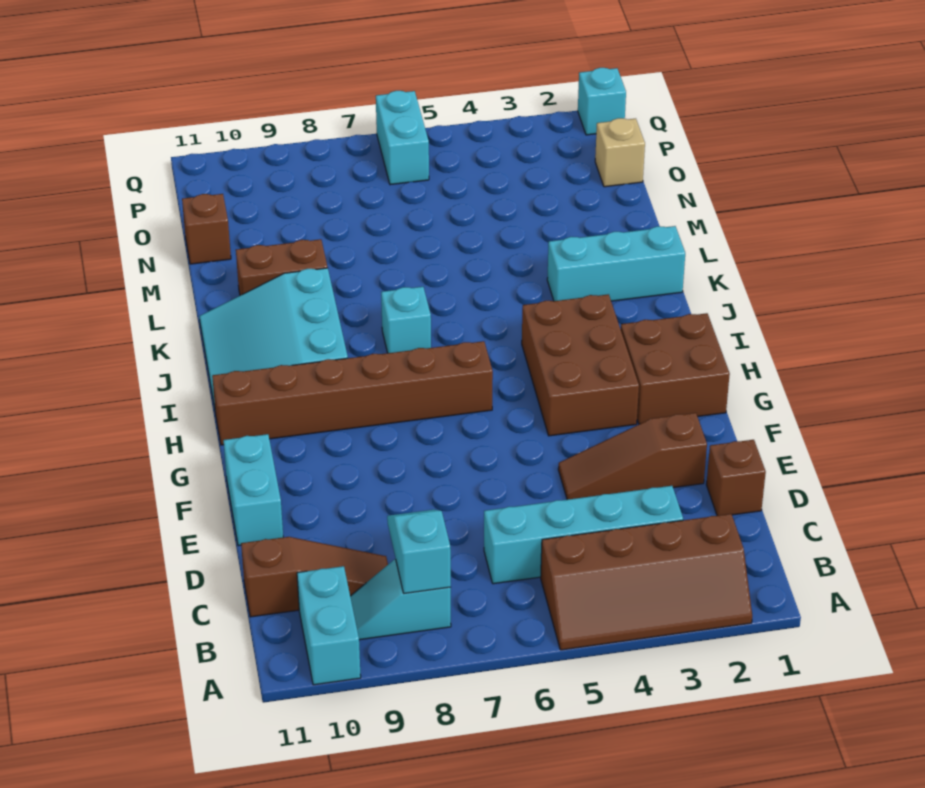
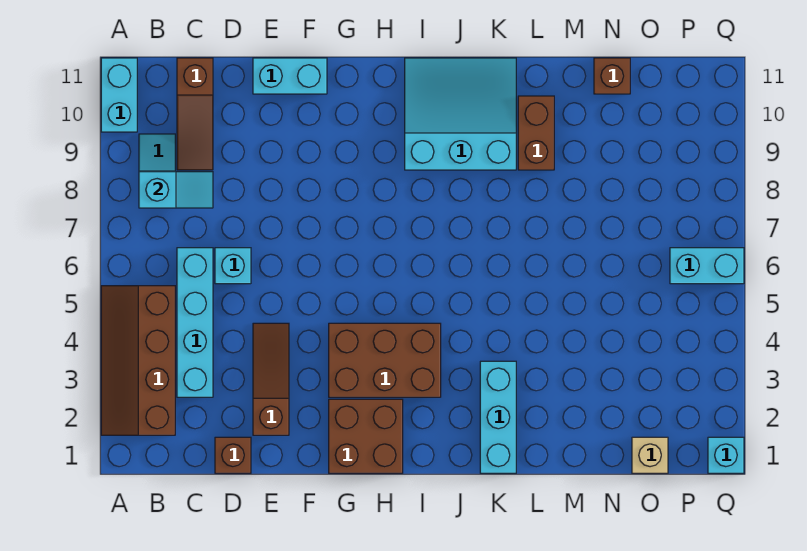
cyan brick A10:B10 level 1 -> cyan brick A10:A11 level 1
brown brick H6:H11 level 1 -> none
cyan brick J7 level 1 -> cyan brick D6 level 1

